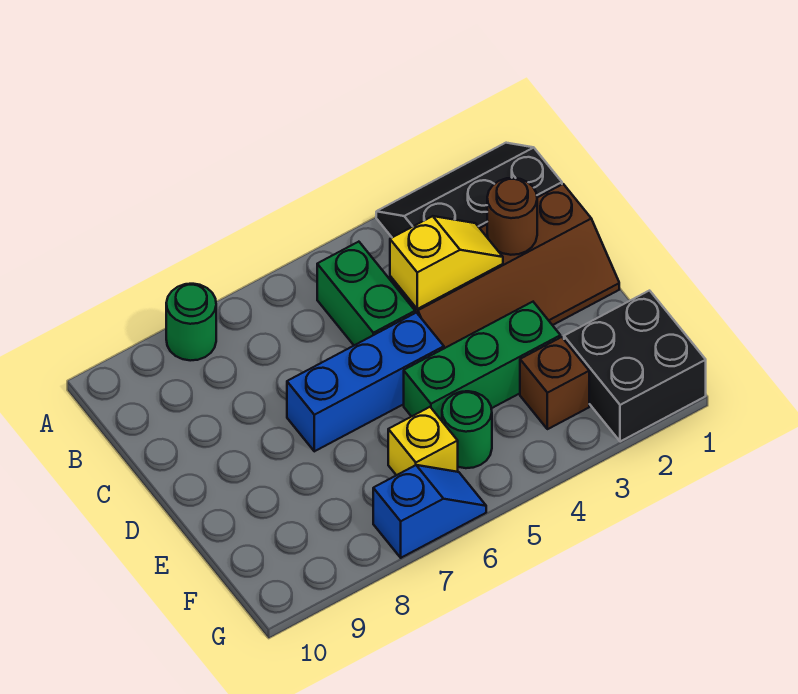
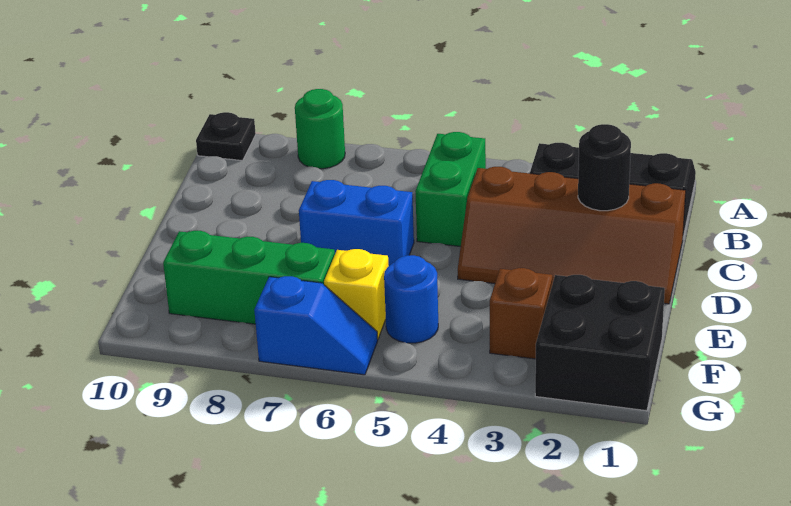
none -> black plate A10 level 1
brown round brick C2 level 2 -> black round brick C2 level 2
yellow slope C3:C4 level 2 top 4 -> none
blue brick D5:D7 level 1 -> blue brick D6:D7 level 1
green brick E3:E5 level 1 -> green brick F7:F9 level 1
green round brick F5 level 1 -> blue round brick F5 level 1

